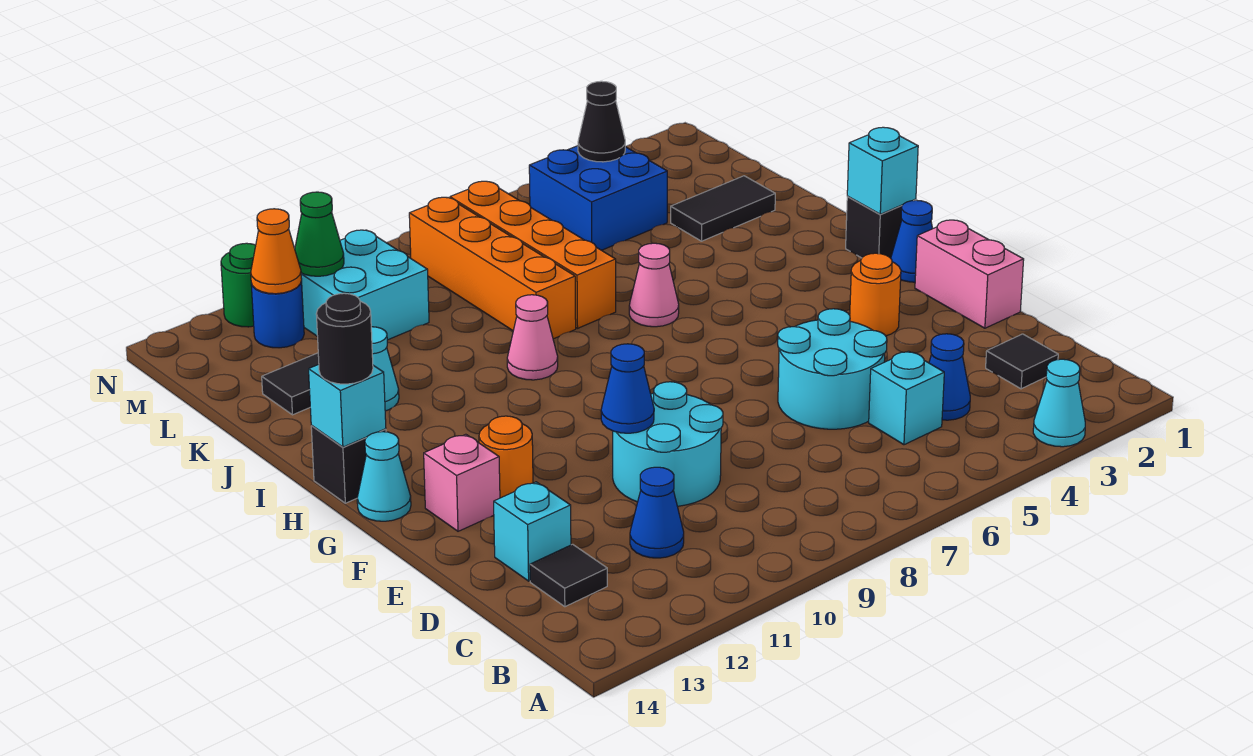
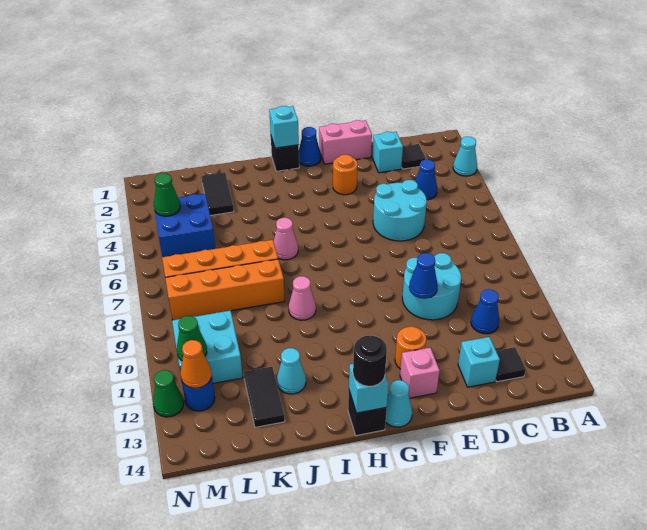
cyan brick C5 level 1 -> cyan brick D2 level 1
black cone M4 level 2 -> green cone M4 level 2
green round brick N12 level 1 -> green cone N12 level 1

